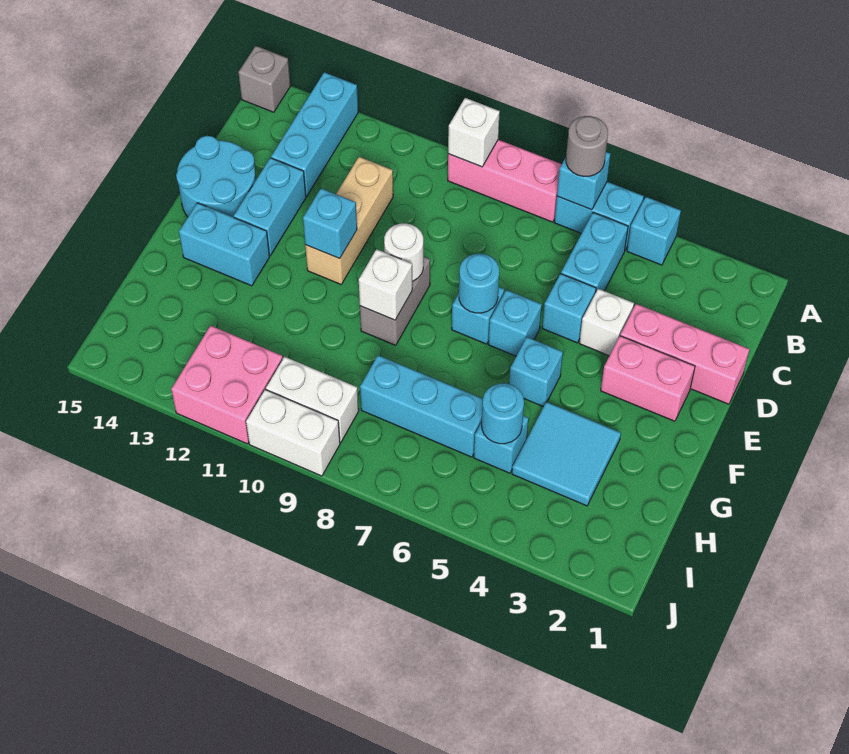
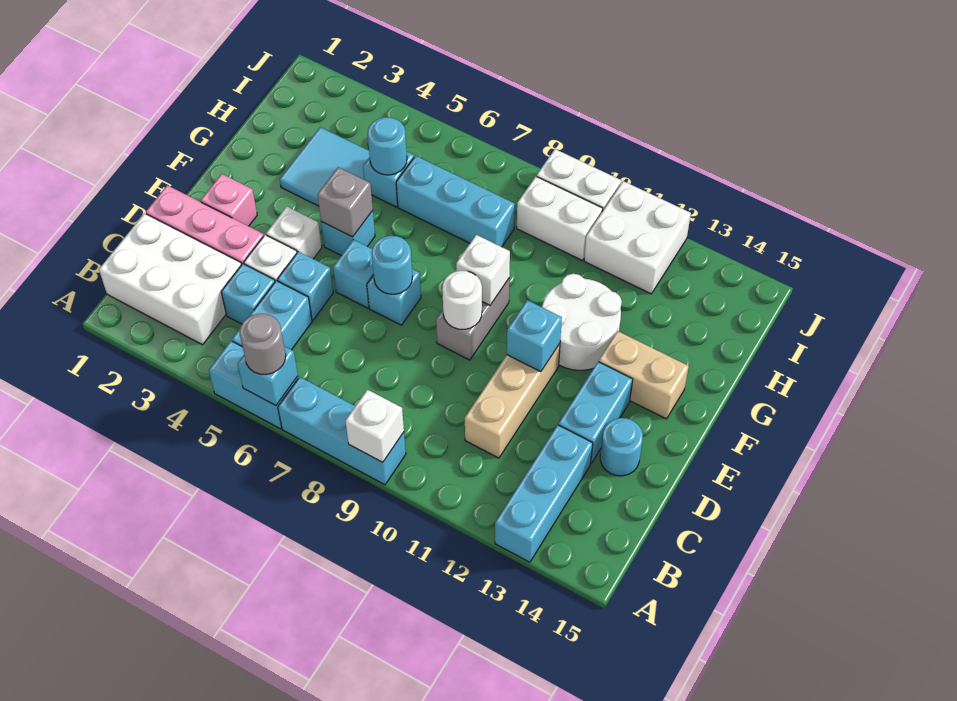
cyan brick A4 level 1 -> cyan brick C4 level 1
pink brick A7:A9 level 1 -> cyan brick A7:A9 level 1
grey brick A15 level 1 -> grey brick F5 level 2
none -> white brick B1:C3 level 1
cyan round brick D14:E15 level 1 -> cyan round brick D14 level 1
pink brick E2:E3 level 1 -> pink brick E2 level 1
none -> white brick E4 level 1
none -> white round brick F11:G12 level 1
cyan brick F13:F14 level 1 -> tan brick F13:F14 level 1
pink brick I11:J12 level 1 -> white brick I11:J12 level 1

